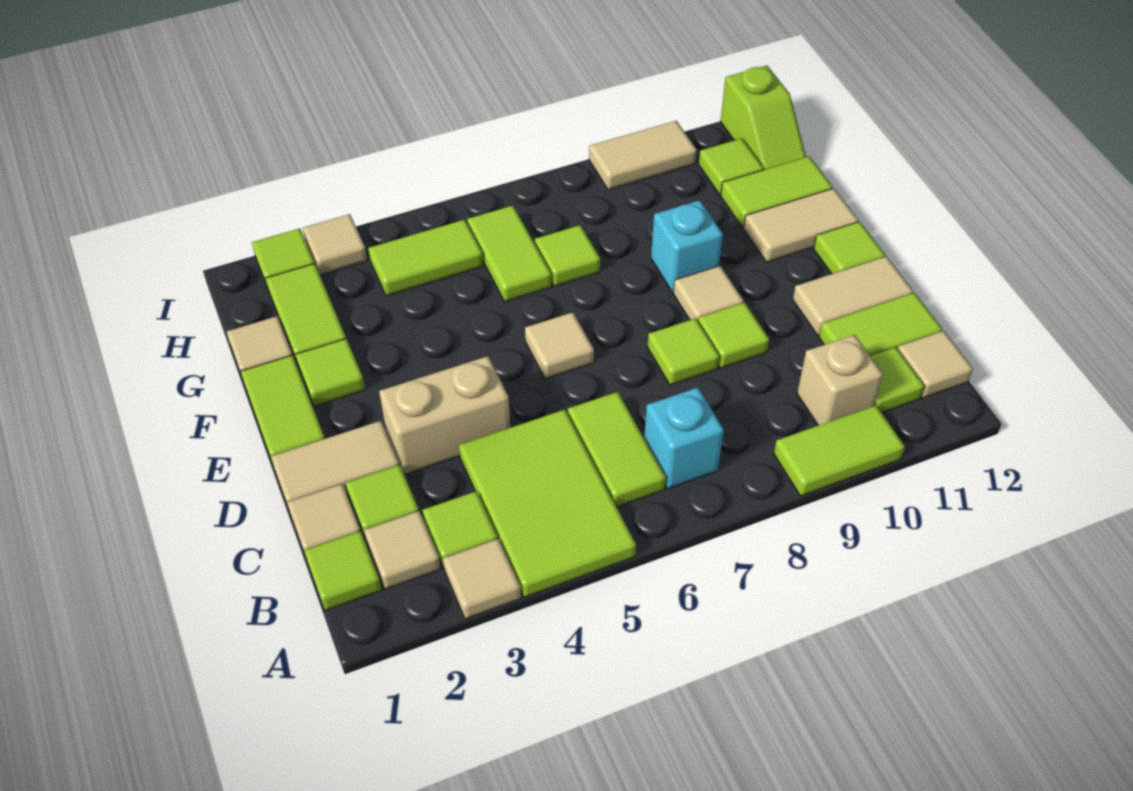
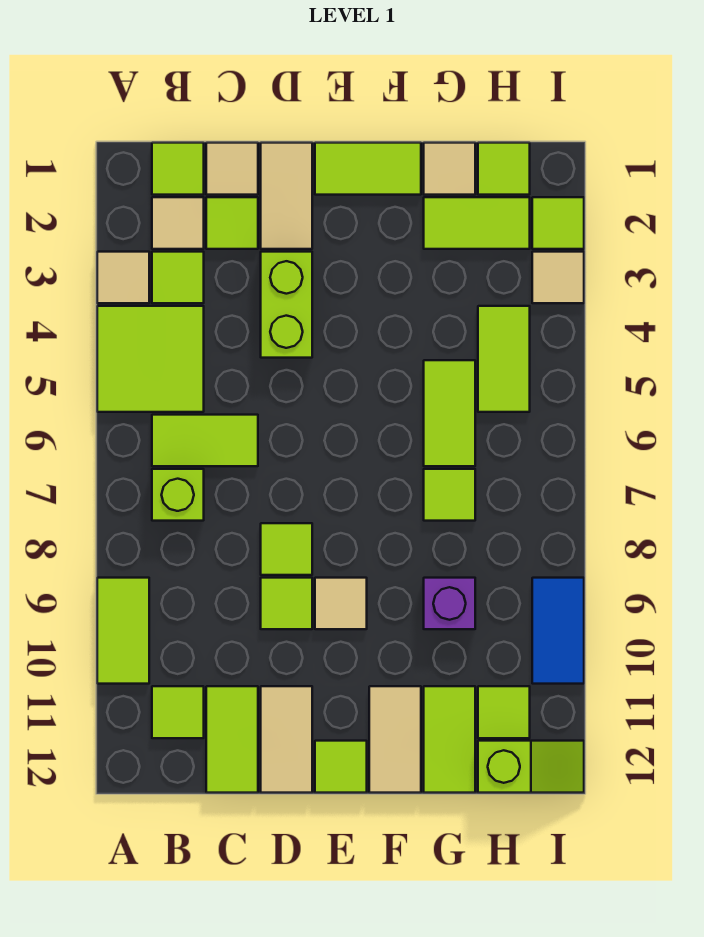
lime tile A4:C5 level 1 -> lime tile A4:B5 level 1
cyan brick B7 level 1 -> lime brick B7 level 1
tan brick B10 level 1 -> none
tan tile B12 level 1 -> none
tan brick D3:D4 level 1 -> lime brick D3:D4 level 1
tan tile E6 level 1 -> none
lime tile F2 level 1 -> lime tile H1 level 1
cyan brick F9 level 1 -> none
lime tile G6:H6 level 1 -> lime tile G5:G6 level 1
none -> purple brick G9 level 1
lime slope H12:I12 level 1 top I -> lime slope H12:I12 level 1 top H
tan tile I9:I10 level 1 -> blue tile I9:I10 level 1

